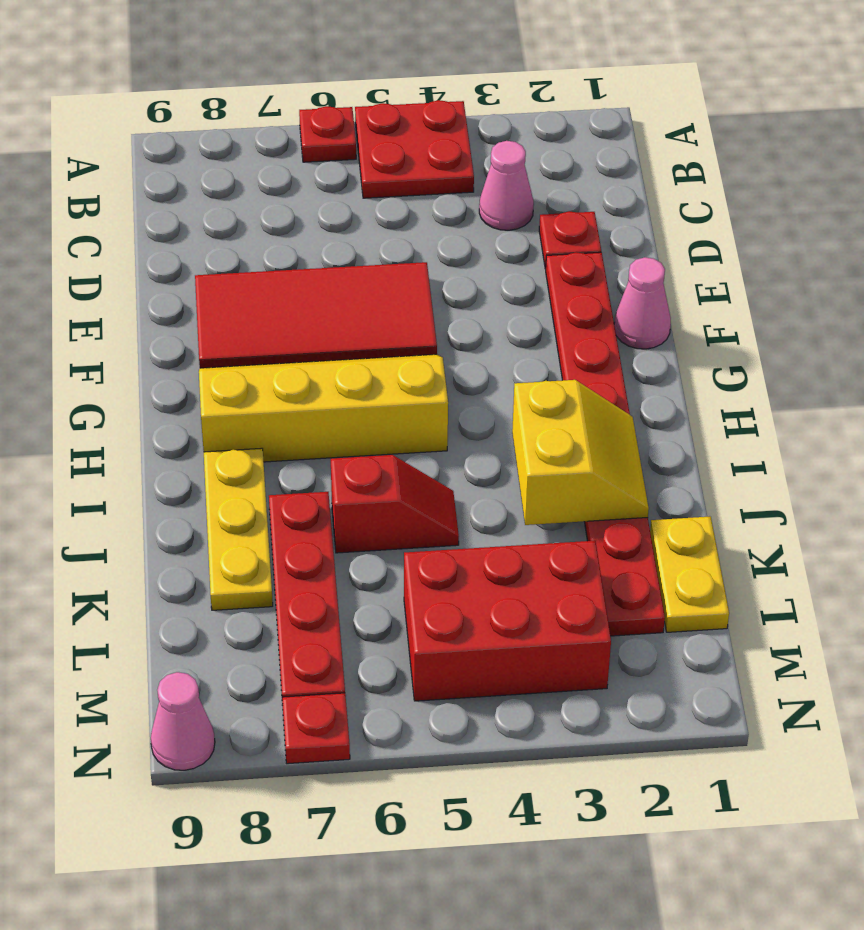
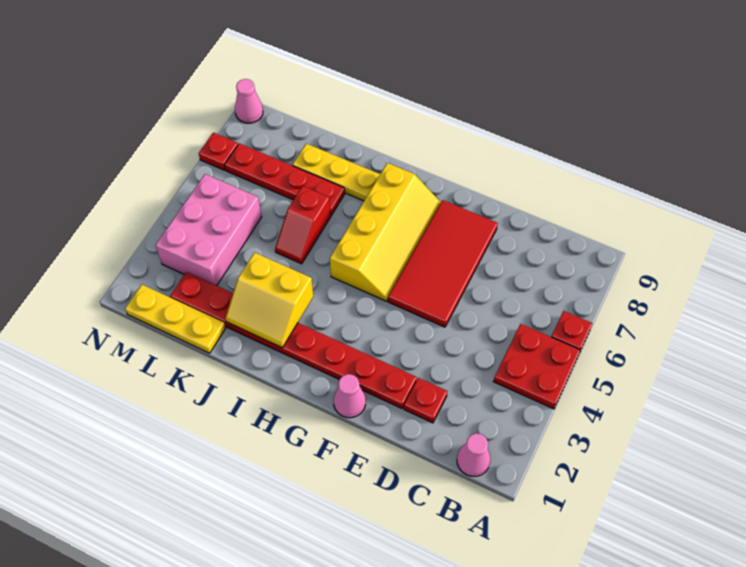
pink cone C3 level 1 -> pink cone B1 level 1
yellow plate K1:L1 level 1 -> yellow plate K1:M1 level 1
red brick L3:M5 level 1 -> pink brick L3:M5 level 1

